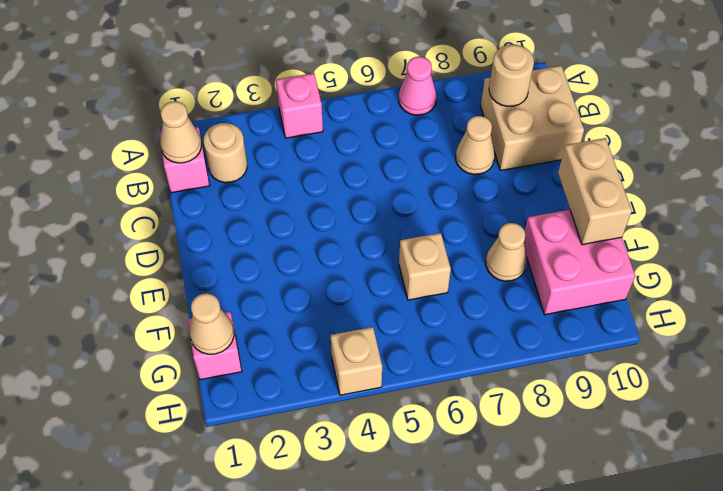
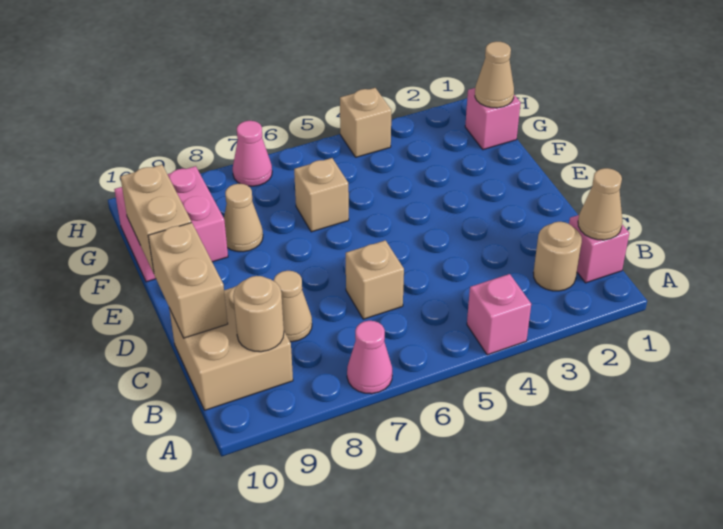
none -> tan brick C6 level 1
none -> tan brick C10:D10 level 2
none -> pink cone H7 level 1

